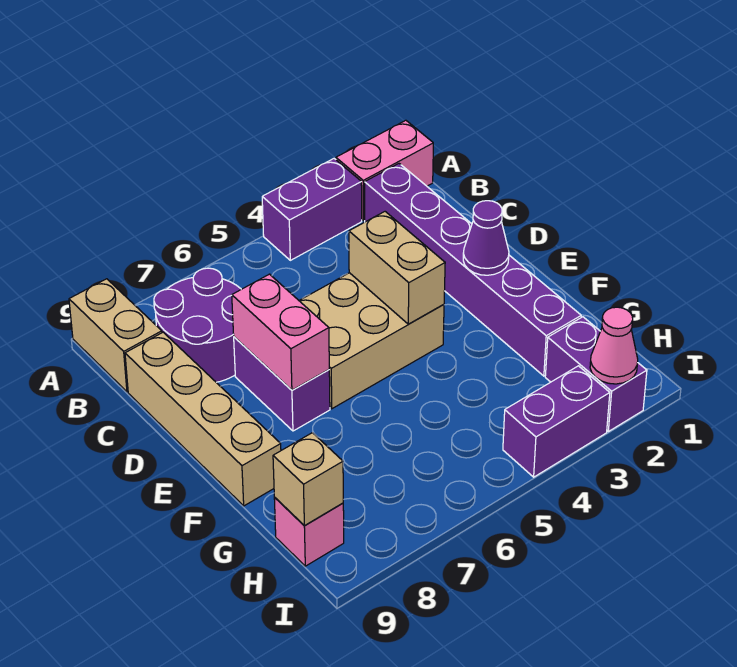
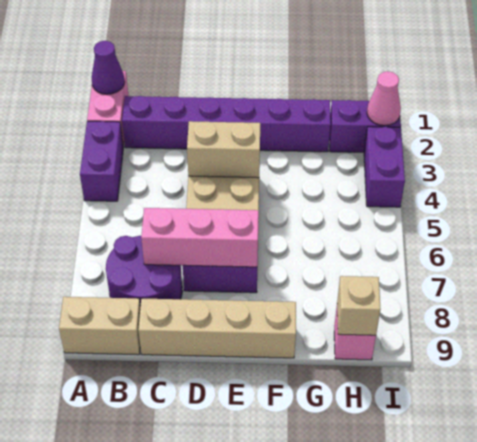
pink brick D7:E7 level 2 -> pink brick C7:E7 level 2
purple cone E2 level 2 -> purple cone A1 level 2

